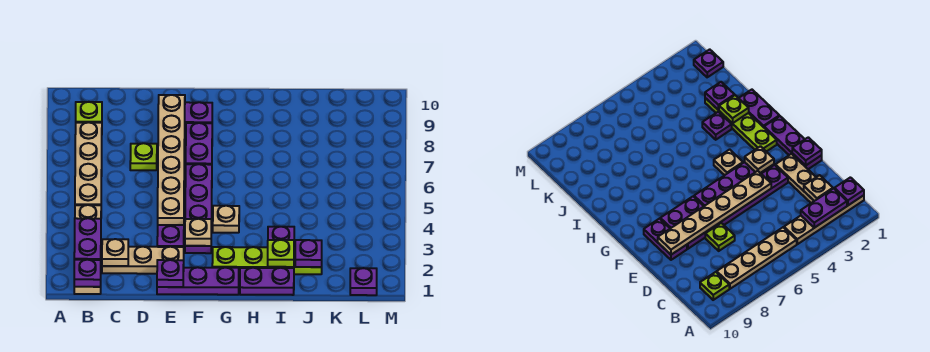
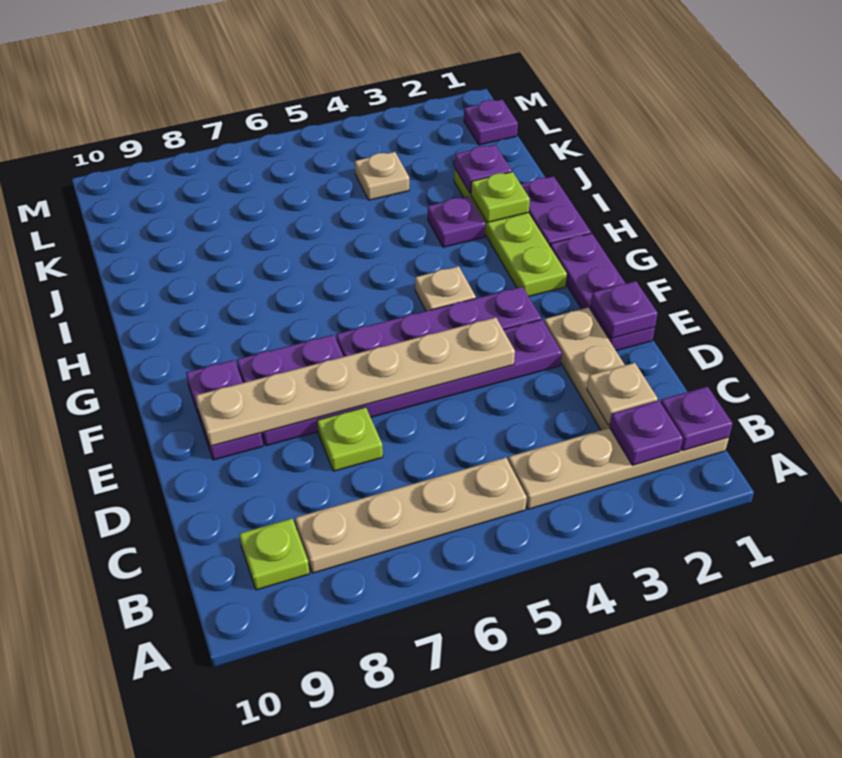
purple plate B2:B3 level 2 -> purple plate B2 level 2
tan plate F3 level 2 -> tan plate K4 level 1

